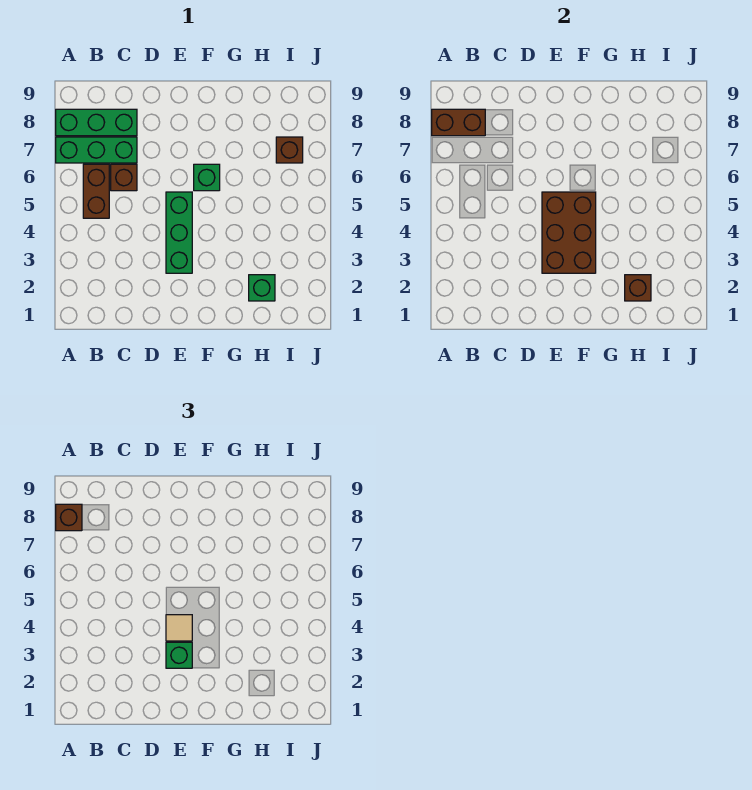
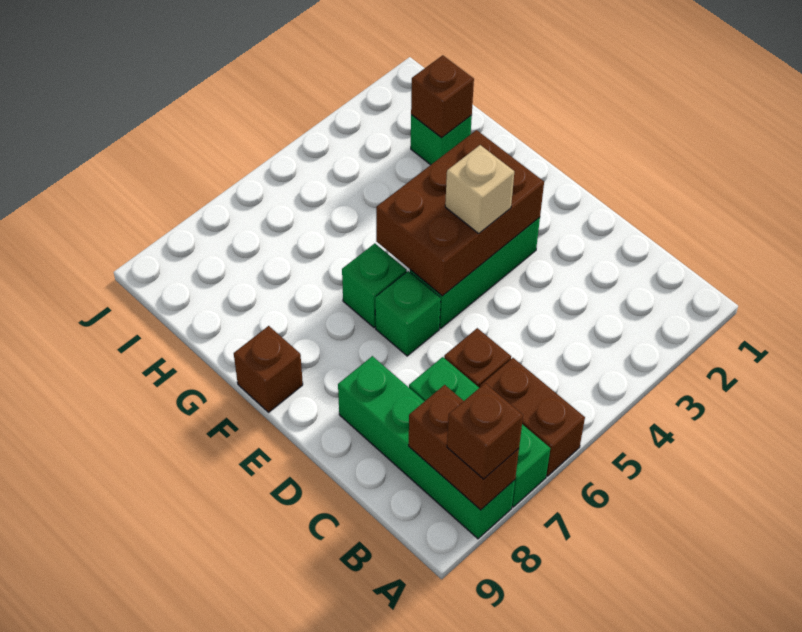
green brick A8:C8 level 1 -> green brick A8:D8 level 1
brown brick B5:B6 level 1 -> brown brick A6:B6 level 1
green brick E3 level 3 -> green brick E6 level 1
tan tile E4 level 3 -> tan brick E4 level 3
brown brick I7 level 1 -> brown brick F9 level 1

